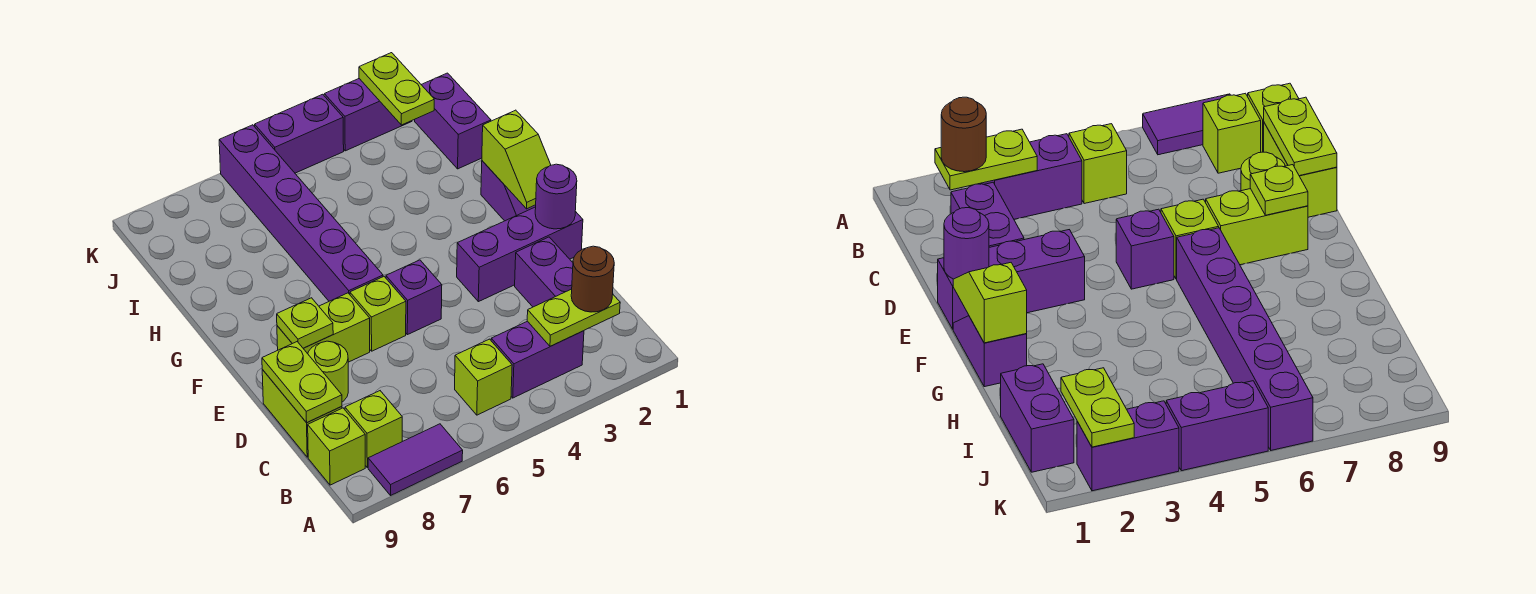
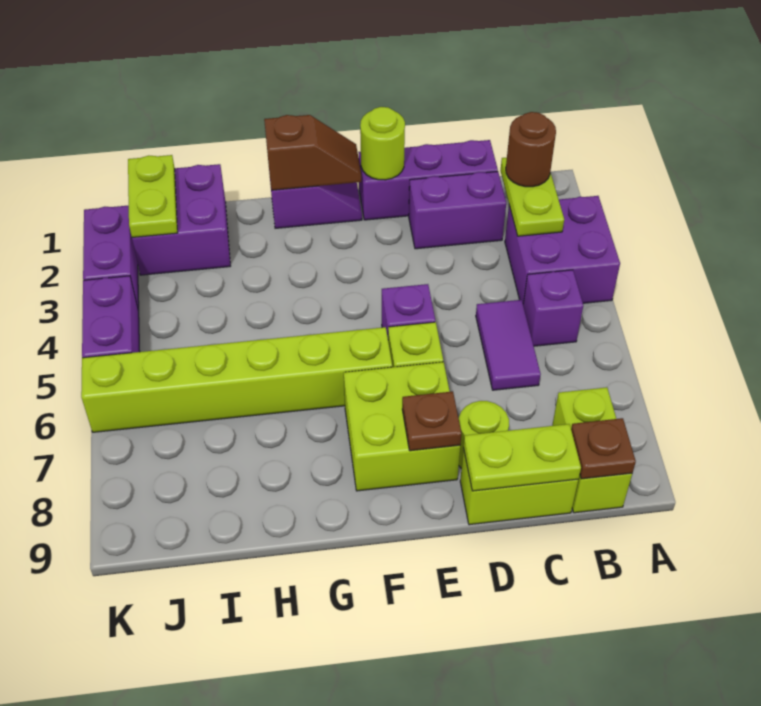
purple tile A7:A8 level 1 -> purple tile C5:C6 level 1
purple brick B3:B4 level 1 -> purple brick A3:B4 level 1
lime brick B5 level 1 -> purple brick B5 level 1
none -> brown plate B9 level 2
purple brick E1:E3 level 1 -> purple brick C1:E1 level 1
purple round brick E1 level 2 -> lime round brick E1 level 2
lime brick E7:E8 level 1 -> lime brick E7:F8 level 1
lime plate E8 level 2 -> brown plate E8 level 2
lime slope F1:G1 level 2 top G -> brown slope F1:G1 level 2 top G
purple brick F6:K6 level 1 -> lime brick F6:K6 level 1
purple brick I1:J1 level 1 -> purple brick I1:J2 level 1
lime plate J2:K2 level 2 -> lime plate J1:J2 level 2

